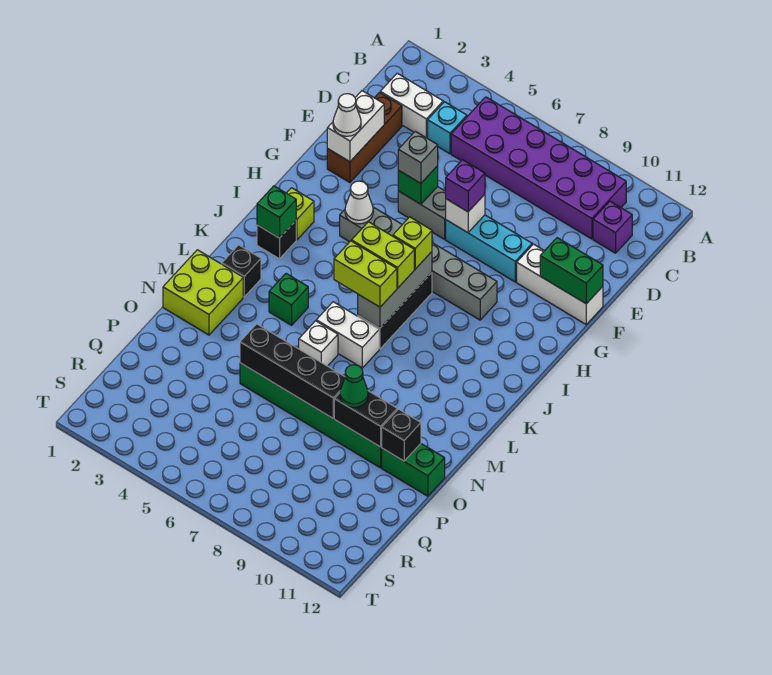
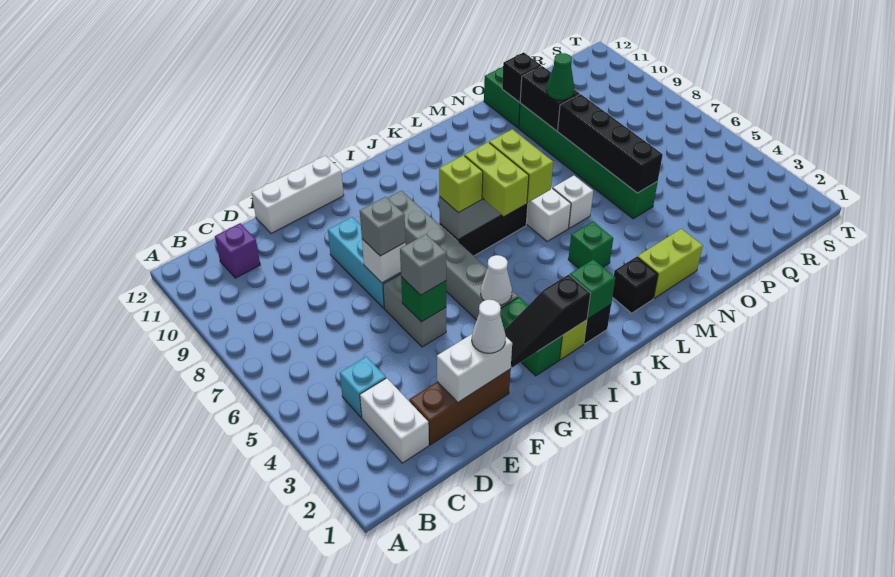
purple brick B5:C10 level 1 -> none
purple brick F7 level 3 -> grey brick F7 level 3
white brick F10:F12 level 1 -> white brick E12:G12 level 1
green brick F11:F12 level 2 -> green brick H2:H3 level 1
none -> black slope G2:I2 level 2 top I
lime brick M1:N2 level 1 -> lime brick M2:N2 level 1

